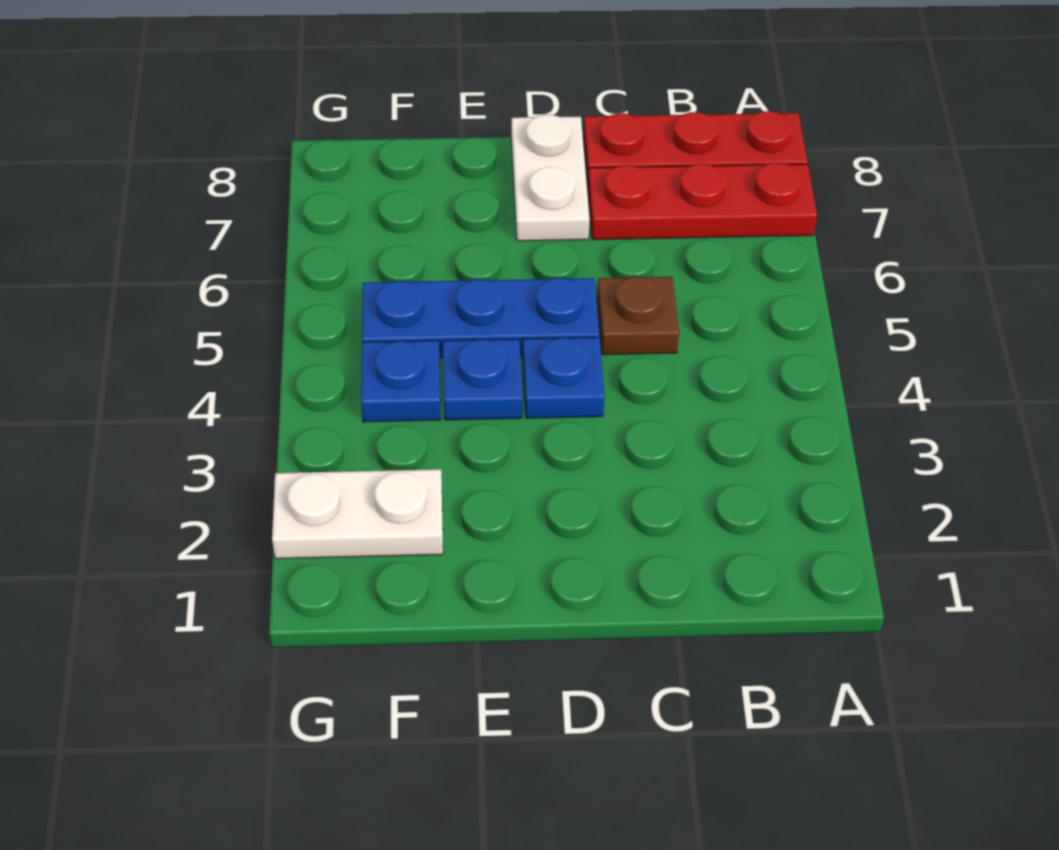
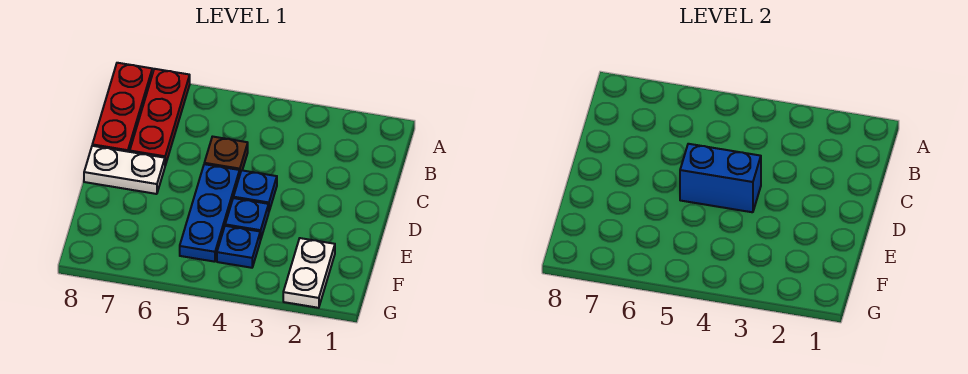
none -> blue brick D4:D5 level 2

